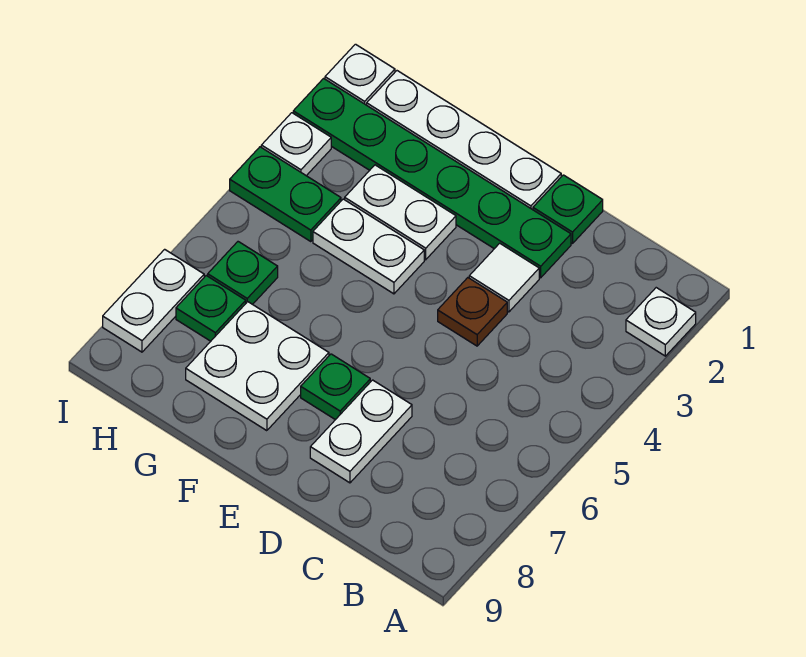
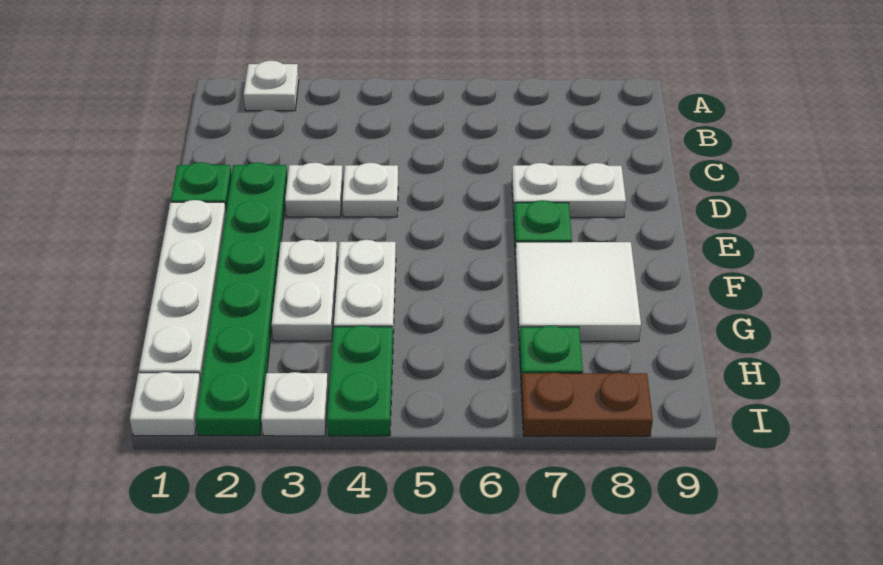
white tile D3 level 1 -> white plate D3 level 1
brown plate D4 level 1 -> white plate D4 level 1
white plate F7:G8 level 1 -> white tile F7:G8 level 1
green plate H6 level 1 -> none
white plate I7:I8 level 1 -> brown plate I7:I8 level 1

